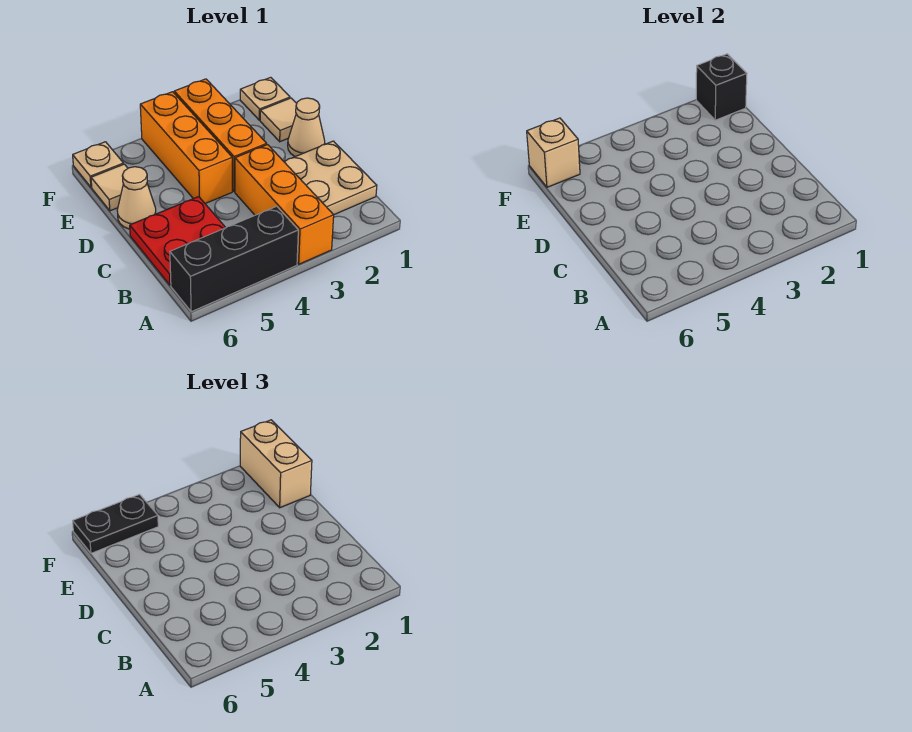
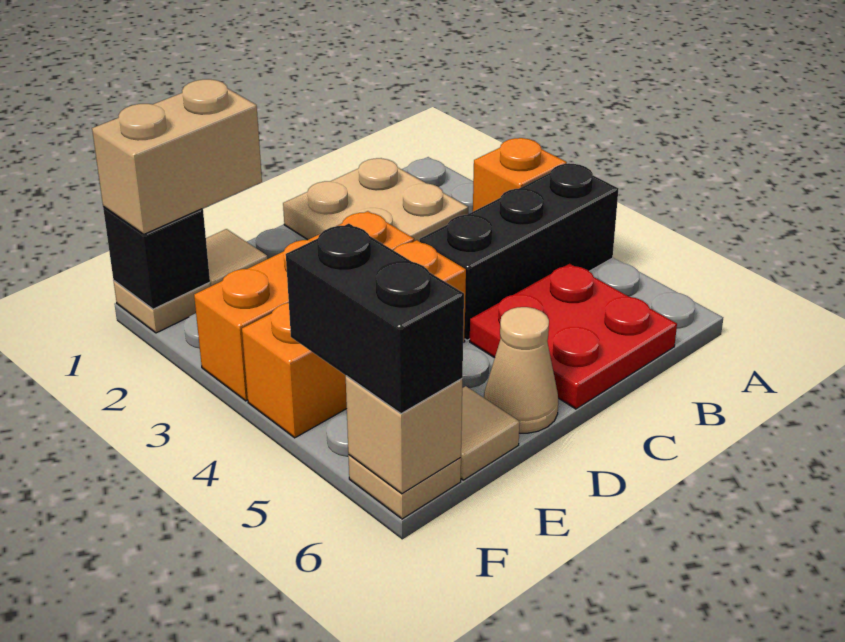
orange brick A3:C3 level 1 -> orange brick A3 level 1
black brick A4:A6 level 1 -> black brick A4:C4 level 1
tan cone D1 level 1 -> none
black plate F5:F6 level 3 -> black brick F5:F6 level 3

